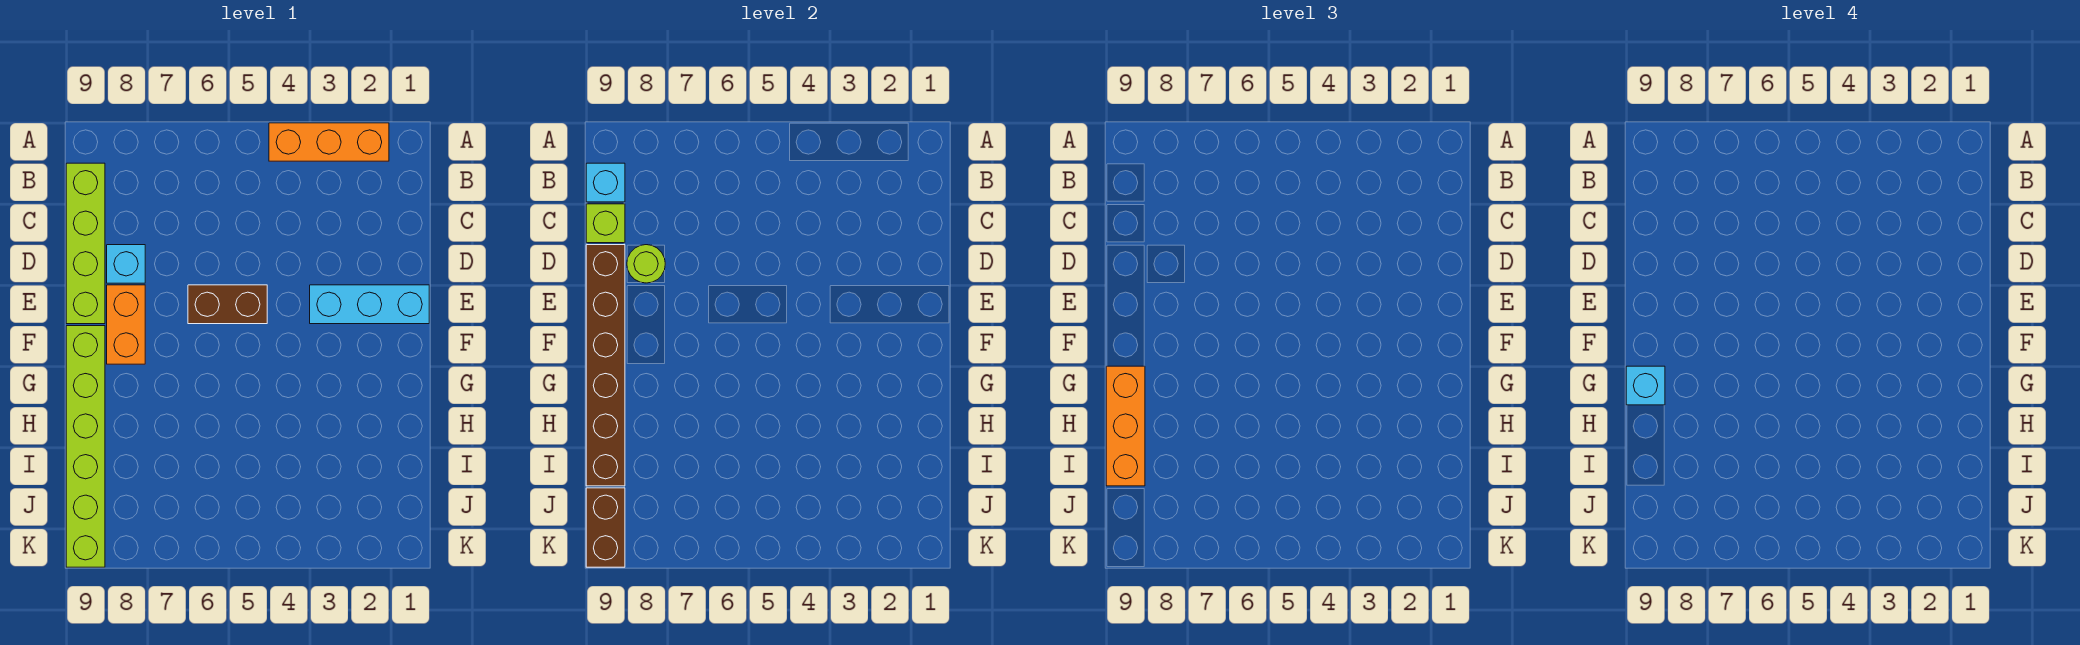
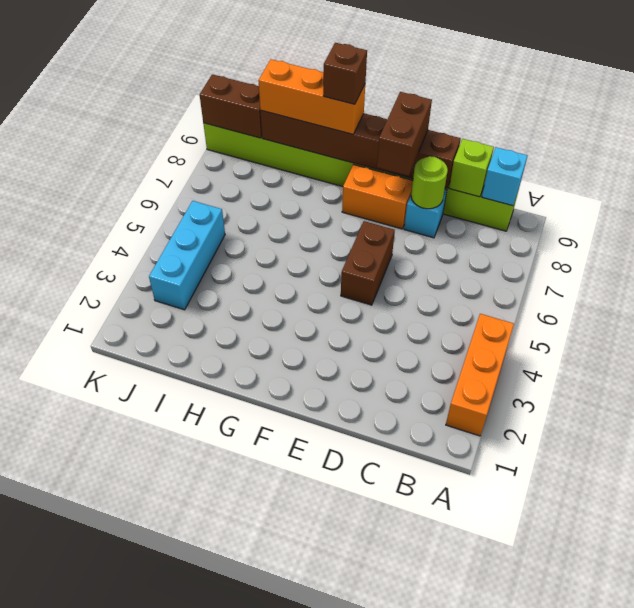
cyan brick E1:E3 level 1 -> cyan brick J3:J5 level 1
none -> brown brick E8:E9 level 3
cyan brick G9 level 4 -> brown brick G9 level 4

